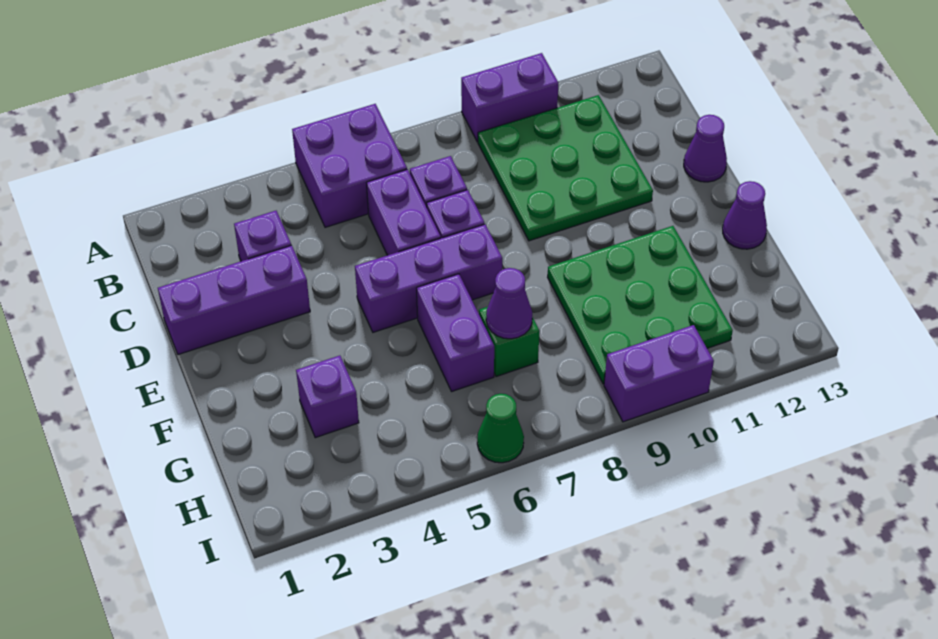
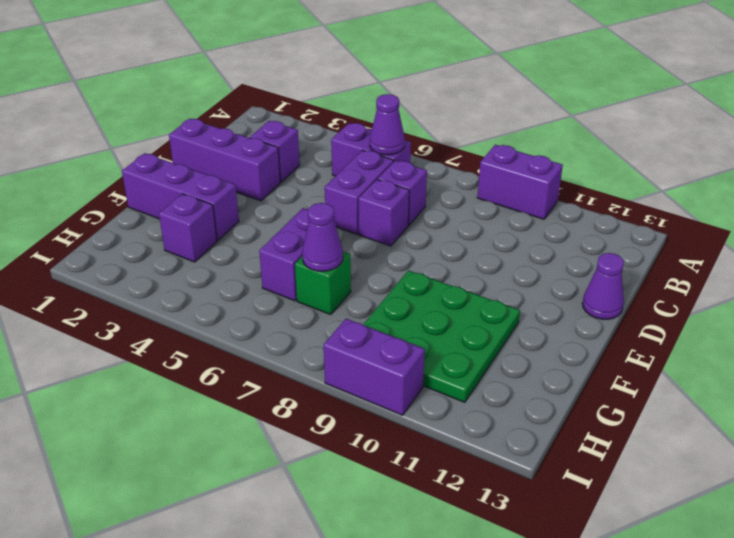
purple brick A5:B6 level 1 -> purple brick B5:B6 level 1
green plate B9:D11 level 1 -> none
purple brick E5:E7 level 1 -> purple brick F1:F3 level 1
purple cone F13 level 1 -> purple cone B6 level 2
green cone I6 level 1 -> none

